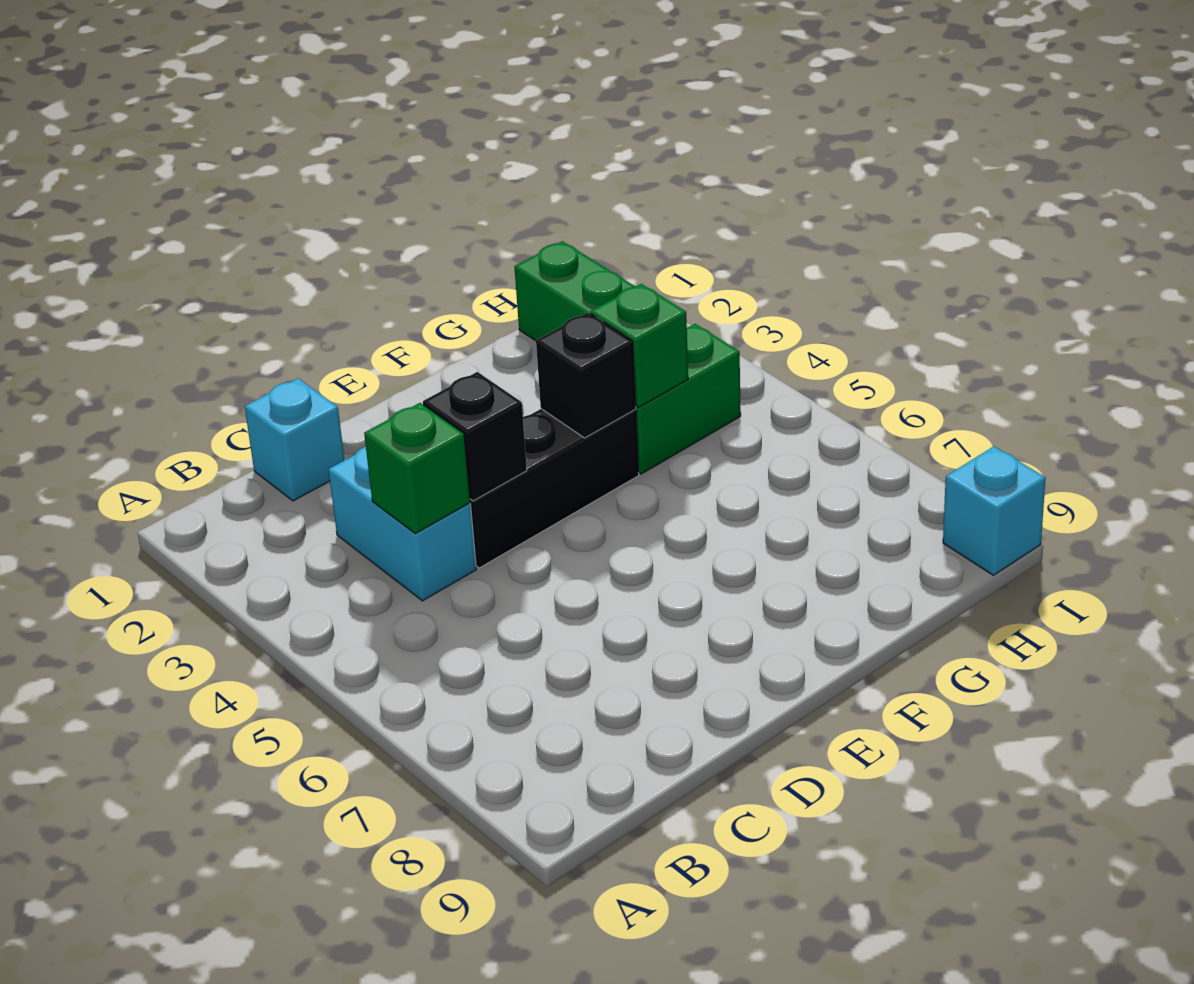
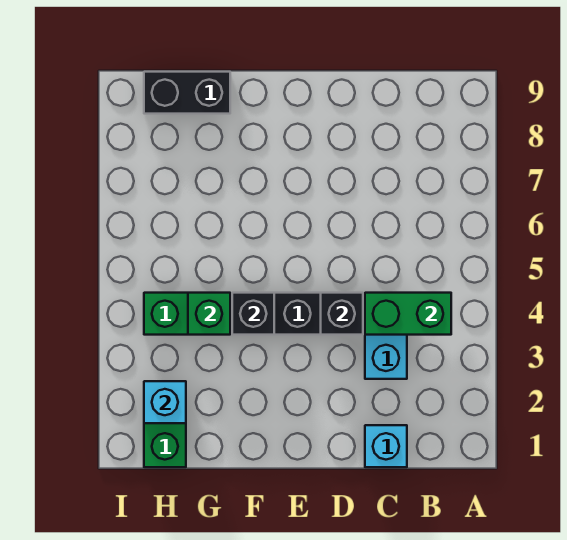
green brick C4 level 2 -> green brick B4:C4 level 2
none -> black brick G9:H9 level 1
cyan brick I9 level 1 -> cyan brick H2 level 2

